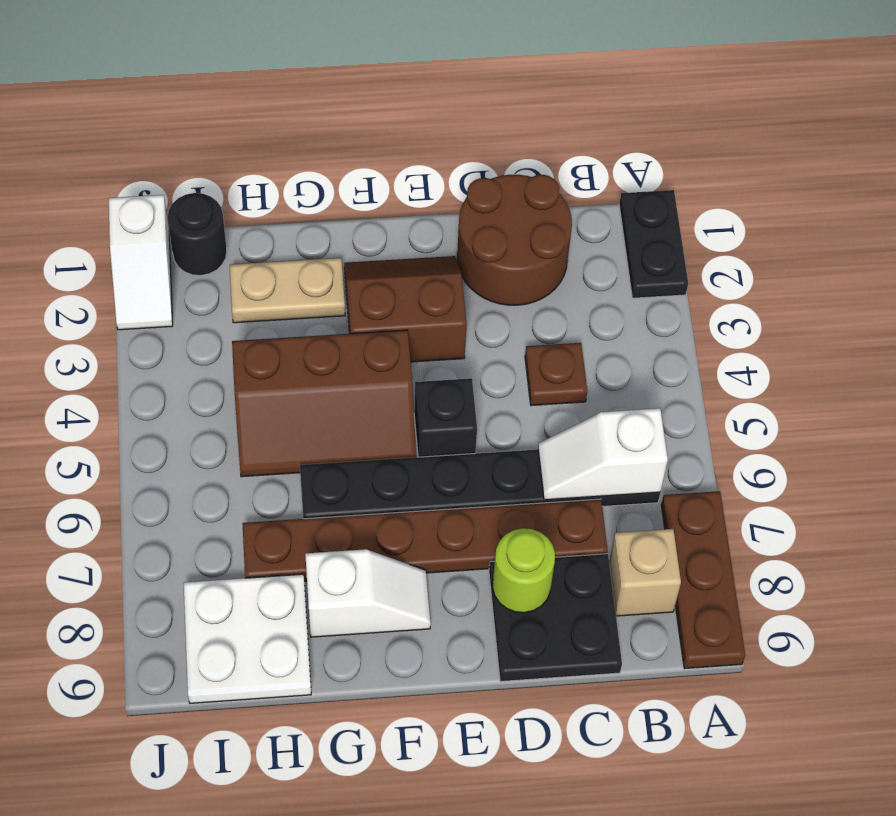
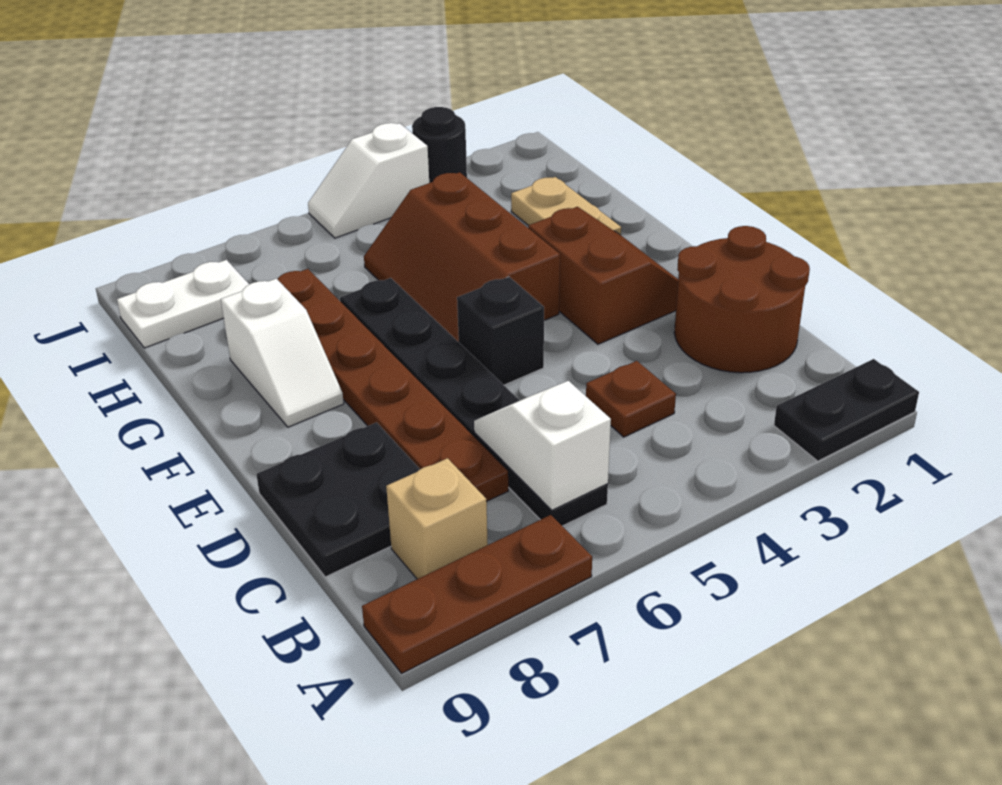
lime round brick D8 level 2 -> none
white plate H8:I9 level 1 -> white plate I8:I9 level 1
black round brick I1 level 1 -> black round brick J3 level 1
white slope J1:J2 level 1 top 1 -> white slope J4:J5 level 1 top 4

